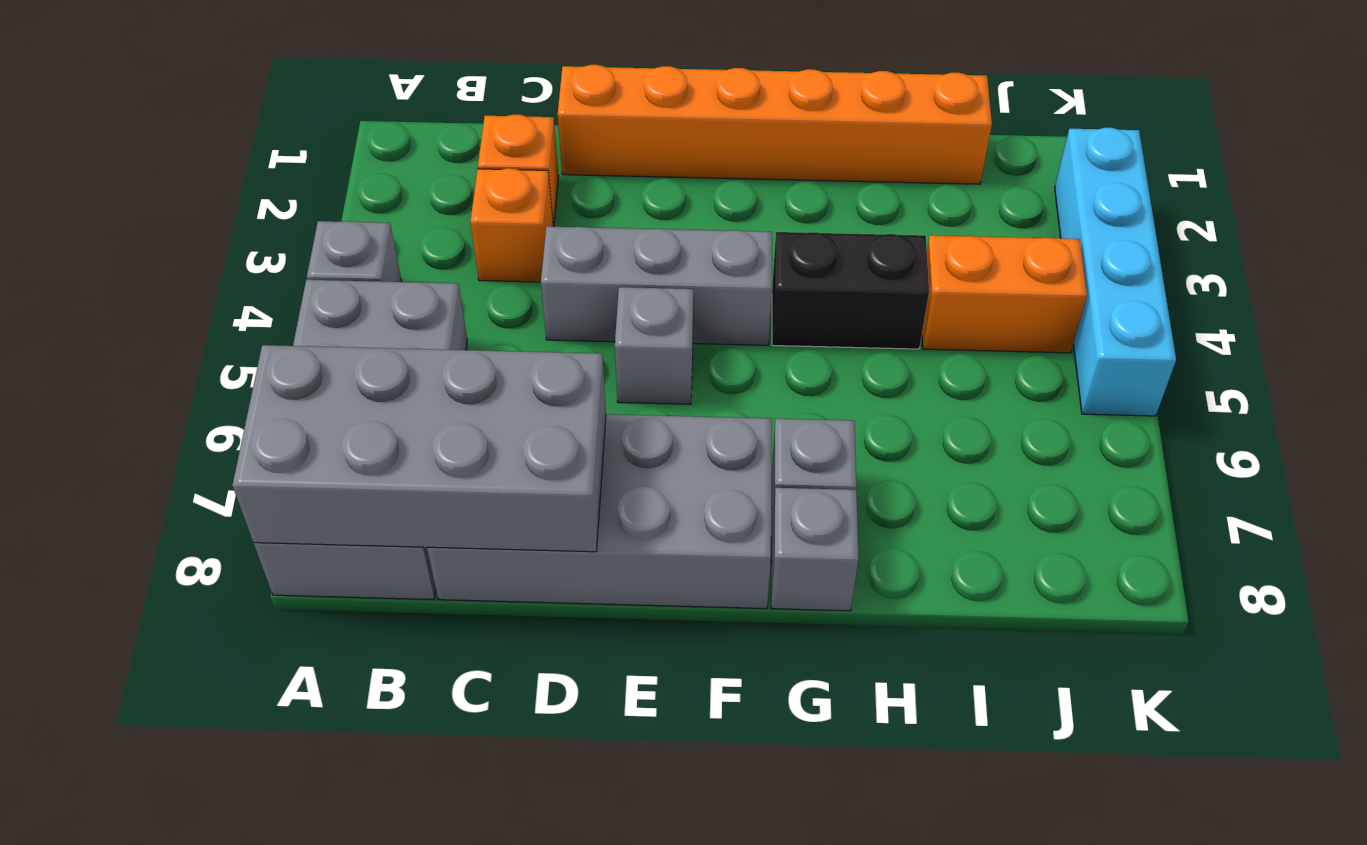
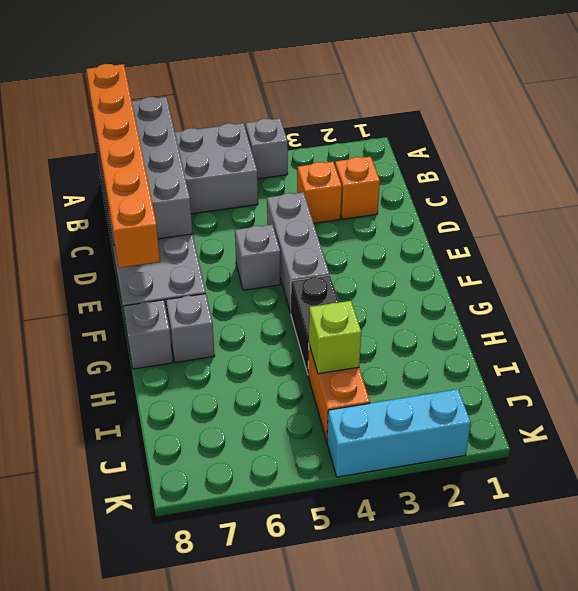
orange brick D1:I1 level 1 -> orange brick A8:F8 level 3
none -> lime brick I4 level 2
cyan brick K2:K5 level 1 -> cyan brick K2:K4 level 1

